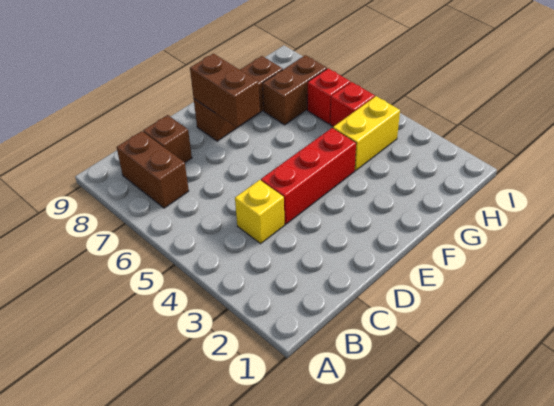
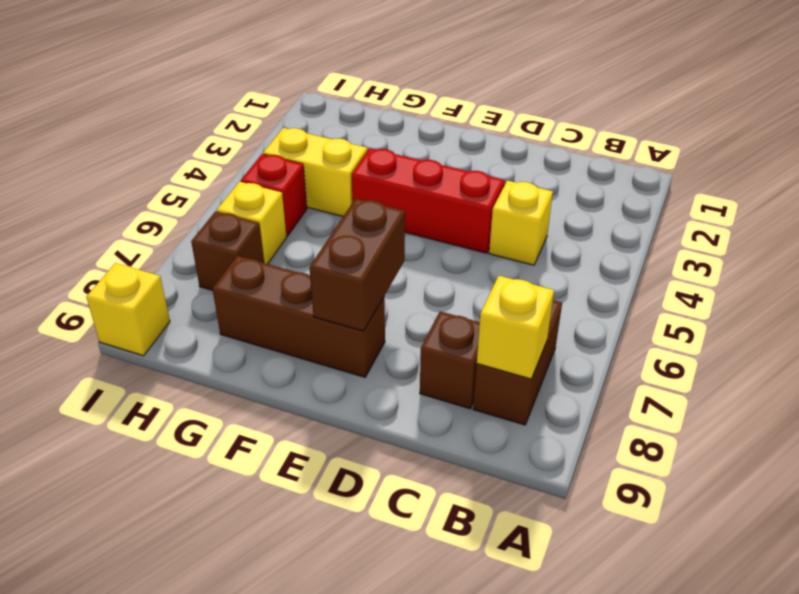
none -> yellow brick B8 level 2
brown brick G7:H7 level 1 -> brown brick H7 level 1
red brick H6 level 1 -> yellow brick H6 level 1
none -> yellow brick I9 level 1

